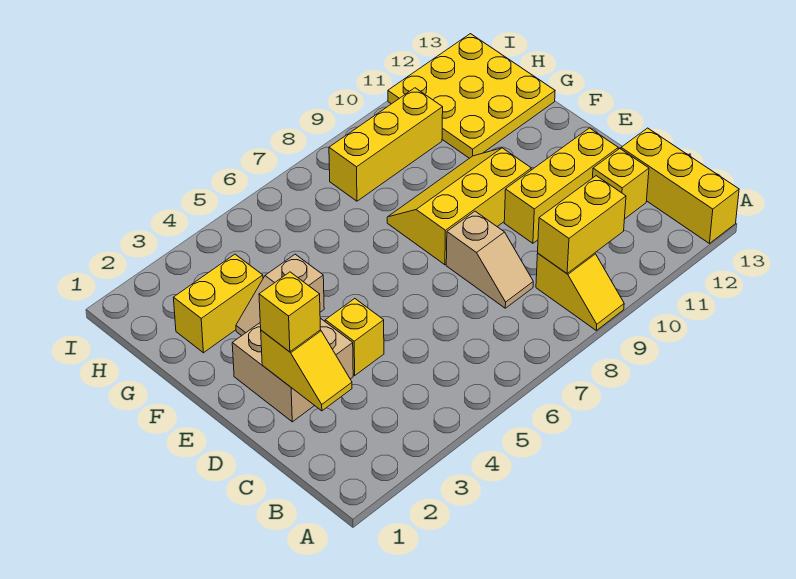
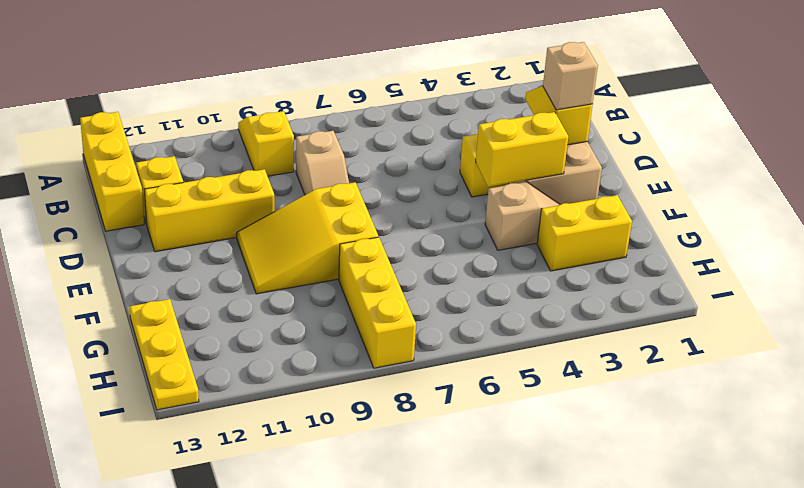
yellow brick B9:B10 level 2 -> yellow brick E3:E4 level 2
tan slope C8:D8 level 1 top D -> tan slope C8:D8 level 1 top C
yellow brick D2 level 3 -> tan brick D2 level 3
yellow slope E8:F10 level 1 top E -> yellow slope E8:F10 level 1 top 8
yellow plate G11:I13 level 1 -> yellow plate G13:I13 level 1
yellow brick H8:H10 level 1 -> yellow brick G8:I8 level 1

